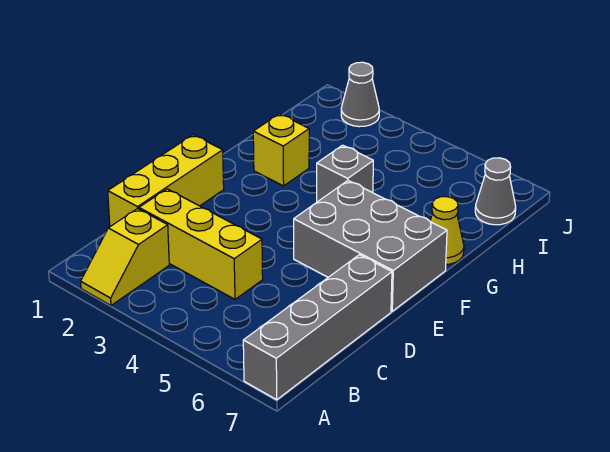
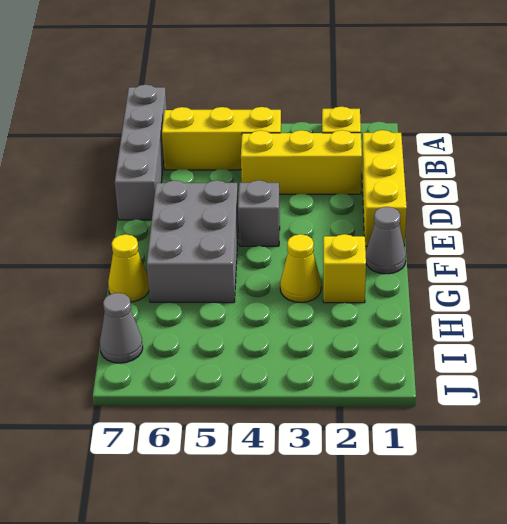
none -> yellow brick B4:B6 level 1
grey brick E5:F7 level 1 -> grey brick E5:G6 level 1
none -> yellow cone G3 level 1
grey brick G4 level 1 -> grey brick E4 level 1
grey cone J2 level 1 -> grey cone F1 level 1

